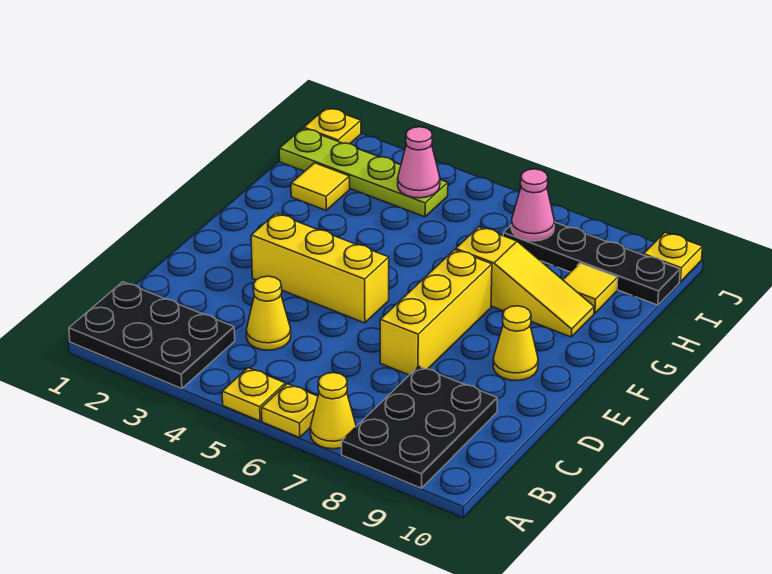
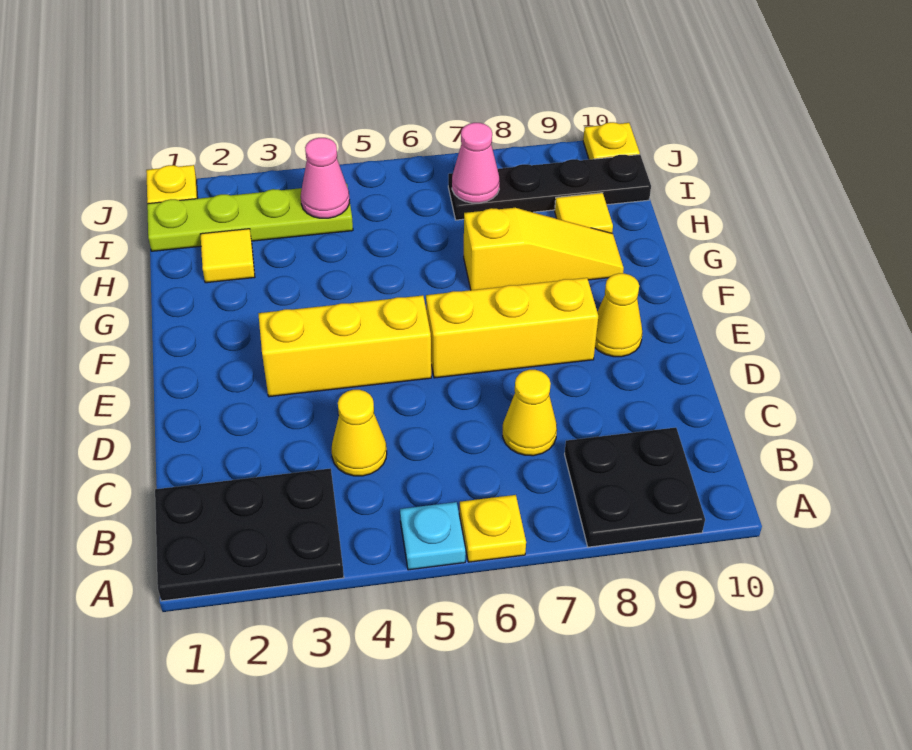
yellow plate A5 level 1 -> cyan plate A5 level 1
yellow cone A7 level 1 -> yellow cone C7 level 1
black plate A8:C9 level 1 -> black plate A8:B9 level 1
yellow brick D7:F7 level 1 -> yellow brick E6:E8 level 1

